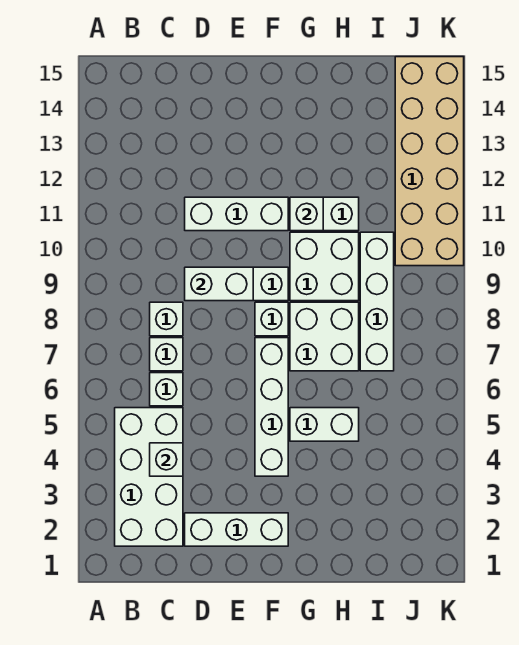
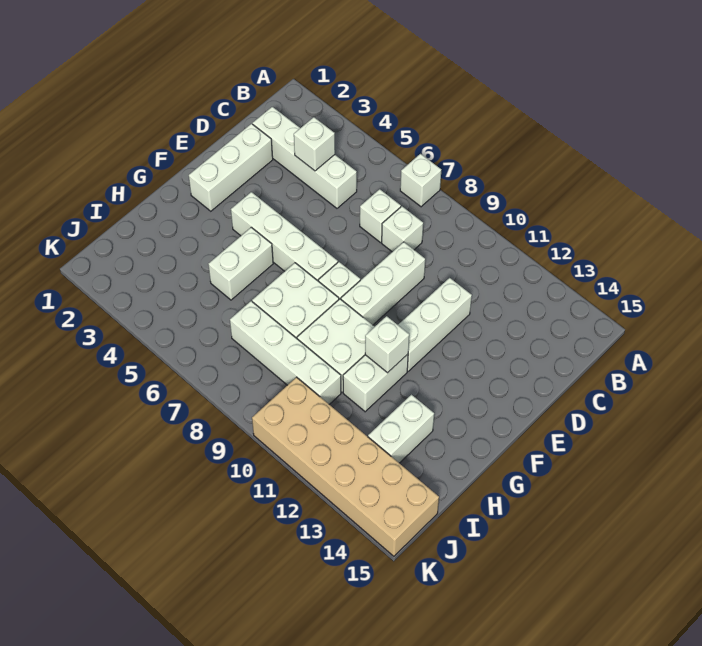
white brick B2:C5 level 1 -> white brick C2:C5 level 1
white brick C6 level 1 -> white brick A7 level 1
white brick D9:E9 level 2 -> white brick H13:I13 level 1

